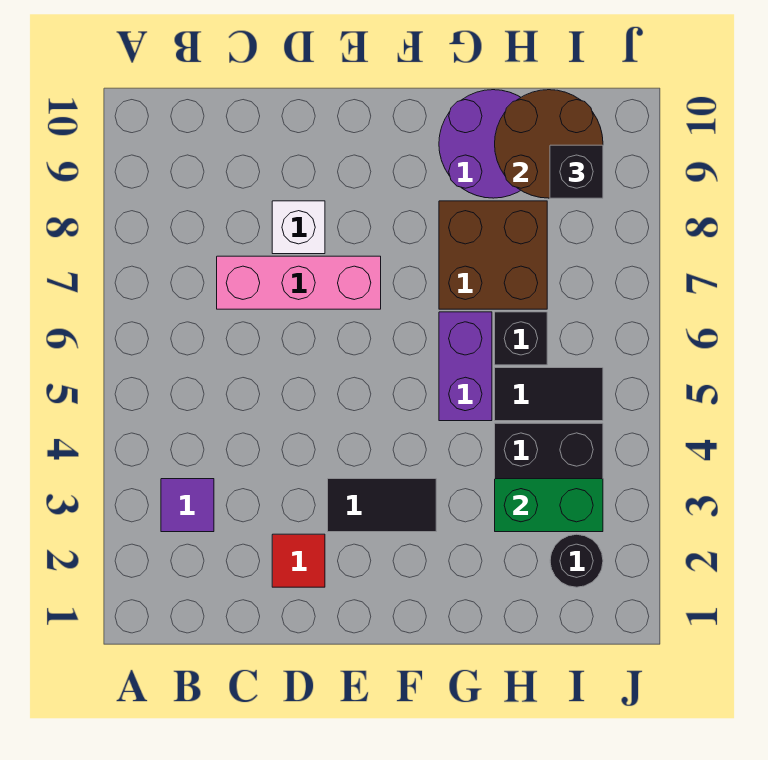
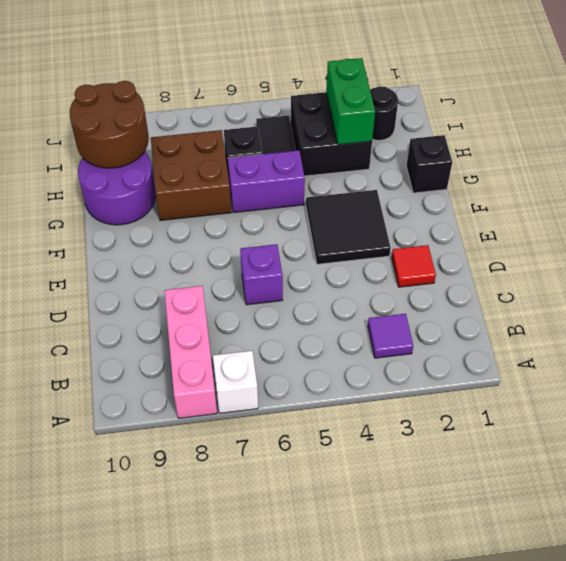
pink brick C7:E7 level 1 -> pink brick A8:C8 level 1
none -> purple brick D6 level 1
white brick D8 level 1 -> white brick A7 level 1
black tile E3:F3 level 1 -> black tile E3:F4 level 1
black brick I9 level 3 -> black brick G1 level 1

